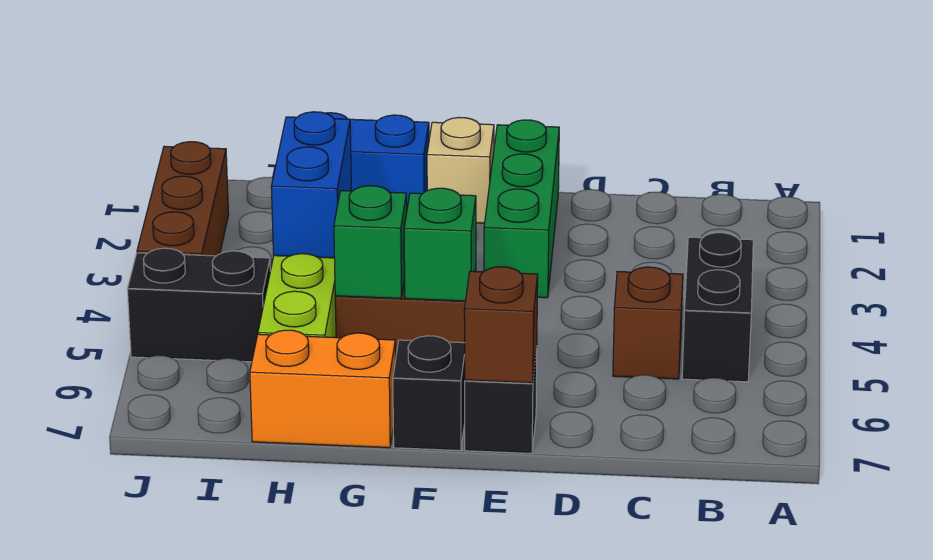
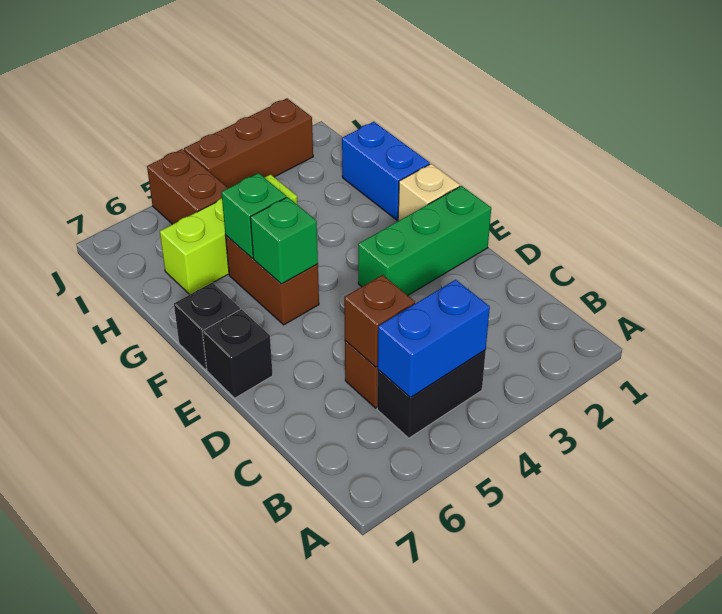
brown brick E7 level 2 -> brown brick C5 level 2
orange brick G7:H7 level 1 -> none
blue brick H3:H4 level 2 -> blue brick B4:B5 level 2
black brick I5:J5 level 1 -> brown brick I5:J5 level 1

